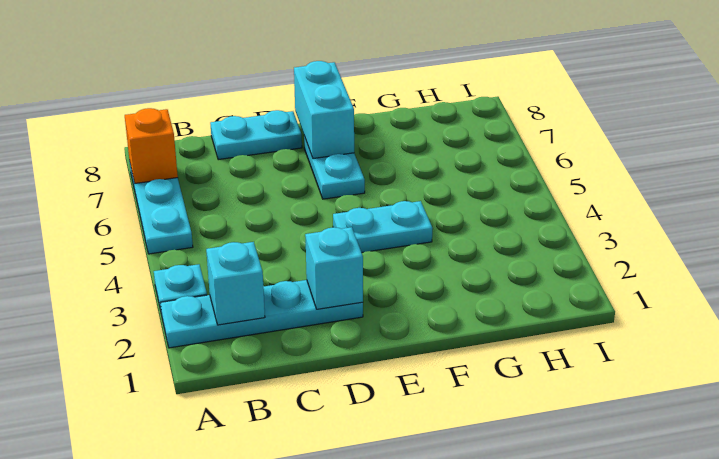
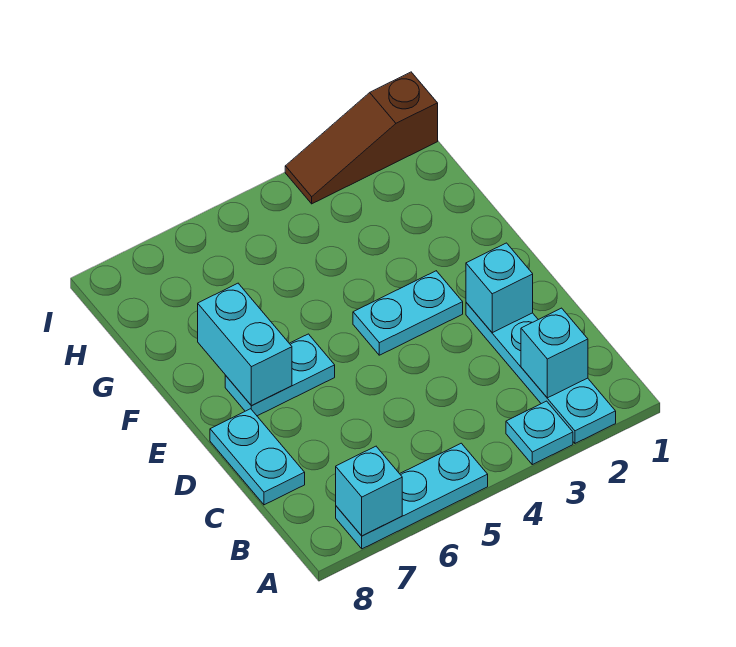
orange brick A7 level 2 -> cyan brick A7 level 2
cyan plate E4:F4 level 1 -> cyan plate E3:E4 level 1
cyan brick E7:E8 level 2 -> cyan brick E7:F7 level 2
none -> brown slope I1:I3 level 1 top 1

